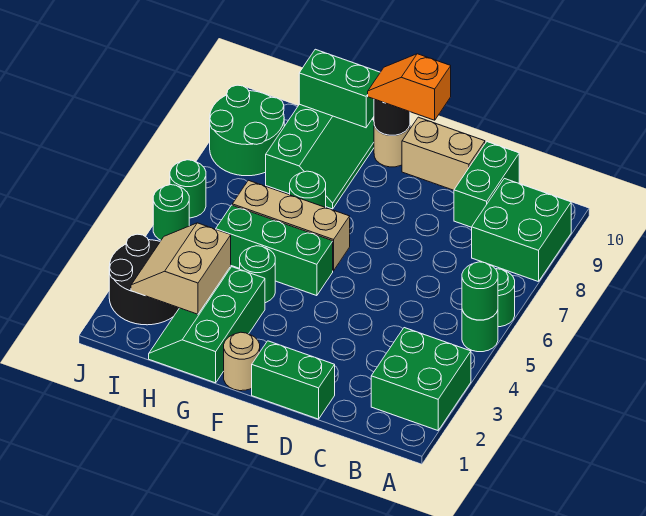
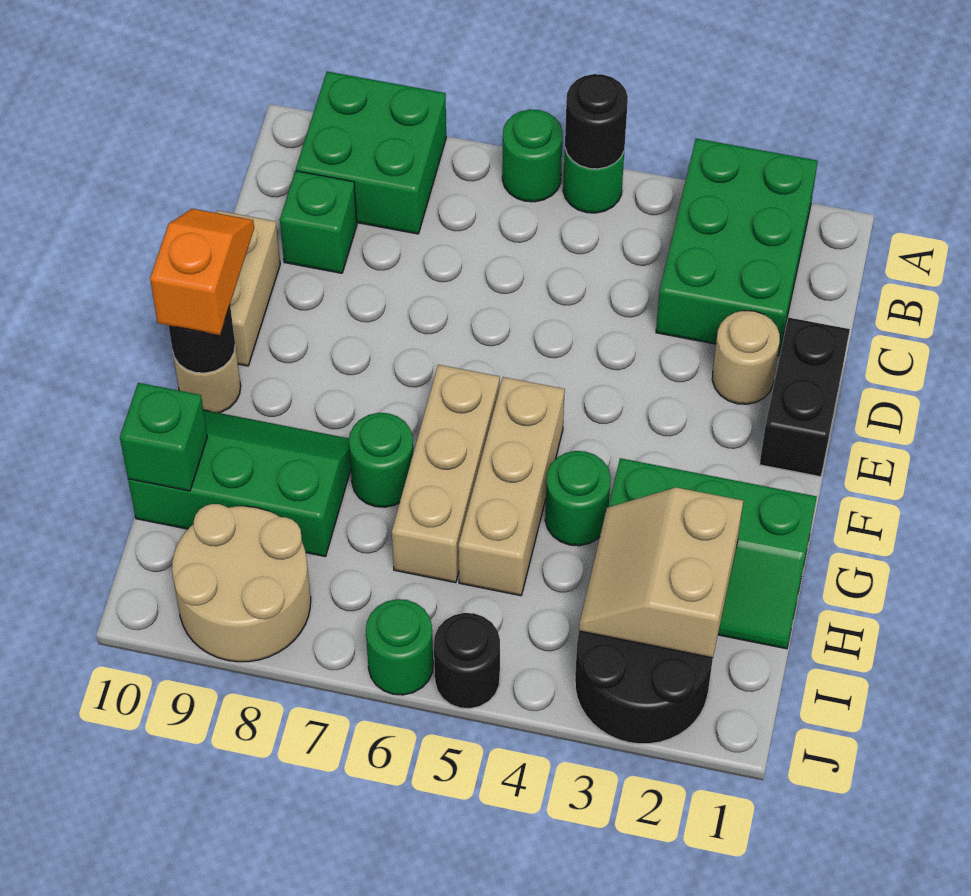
green brick A2:B3 level 1 -> green brick A2:C3 level 1
green round brick A5 level 2 -> black round brick A5 level 2
green brick C9:C10 level 1 -> green brick C9 level 1
green brick D1:E1 level 1 -> black brick D1:E1 level 1
orange slope E10:F10 level 3 top E -> orange slope E10:F10 level 3 top F
tan round brick F1 level 1 -> tan round brick D2 level 1
green brick F5:H5 level 1 -> tan brick F5:H5 level 1
green brick G10:H10 level 2 -> green brick H10 level 2
tan slope H2:I3 level 2 top H -> tan slope H2:I3 level 2 top 2
green round brick I8:J9 level 1 -> tan round brick I8:J9 level 1
green round brick J5 level 1 -> black round brick J5 level 1

